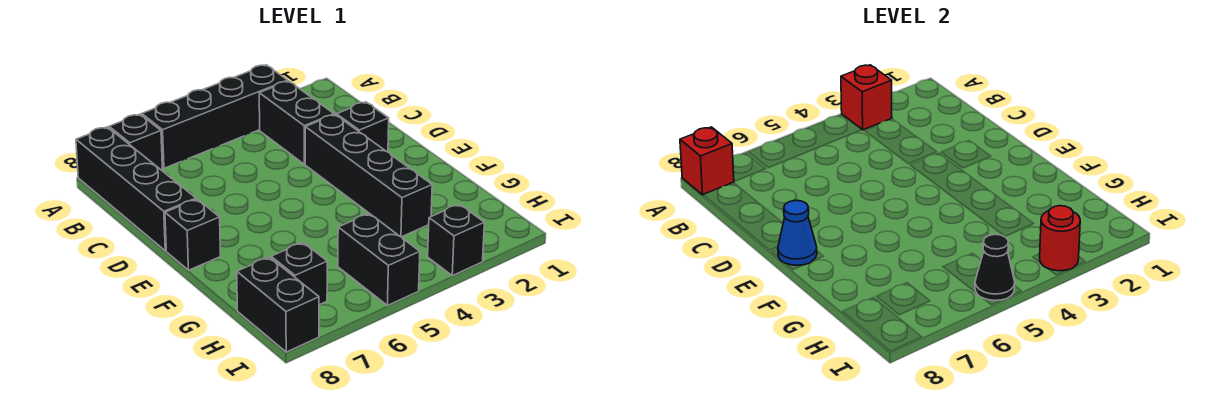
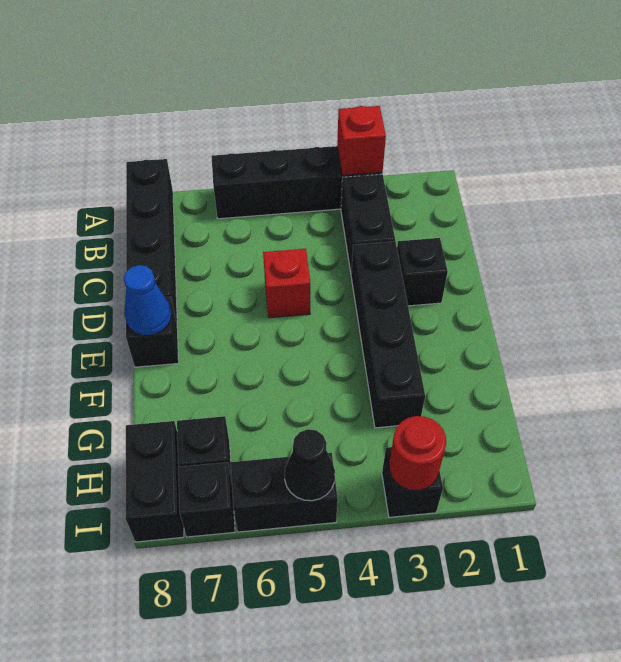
black brick A7 level 1 -> black brick I7 level 1
red brick A8 level 2 -> red brick D5 level 1
black brick H5:I5 level 1 -> black brick I5:I6 level 1

